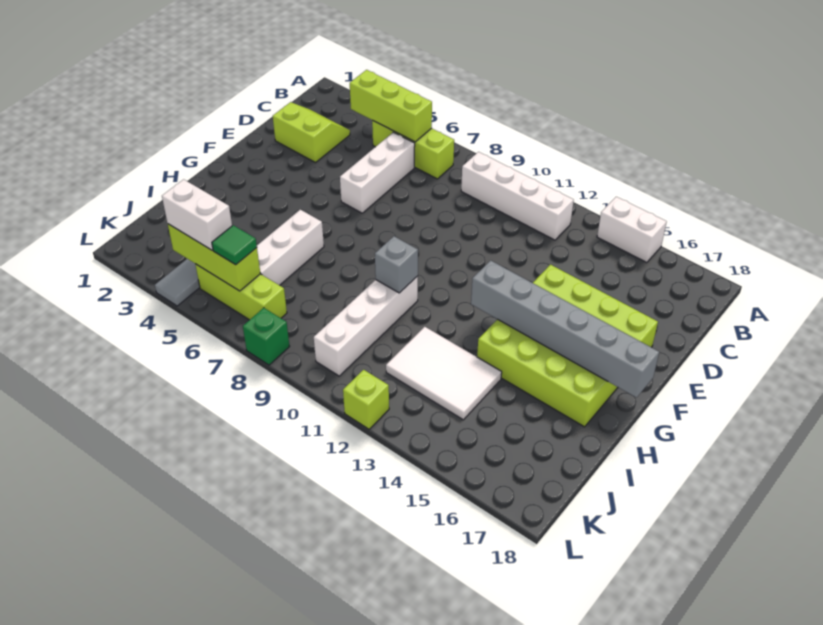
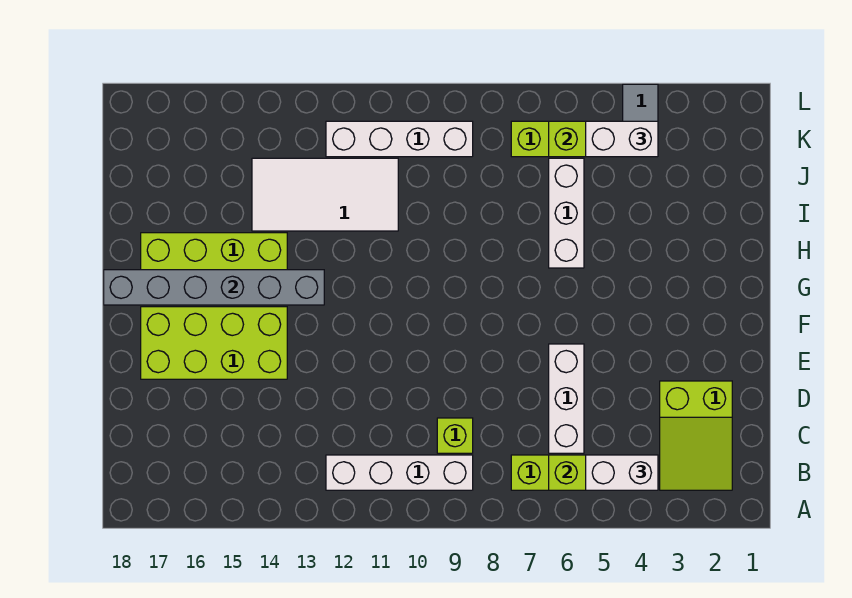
white brick A14:A15 level 1 -> white brick B4:B5 level 3
lime slope C2:D3 level 1 top D -> lime slope B2:D3 level 1 top D
white brick H10:K10 level 1 -> white brick K9:K12 level 1
grey brick H10 level 2 -> none
white tile I12:J14 level 1 -> white tile I11:J14 level 1
green tile K6 level 3 -> none
green brick L8 level 1 -> none
lime brick L12 level 1 -> lime brick C9 level 1

